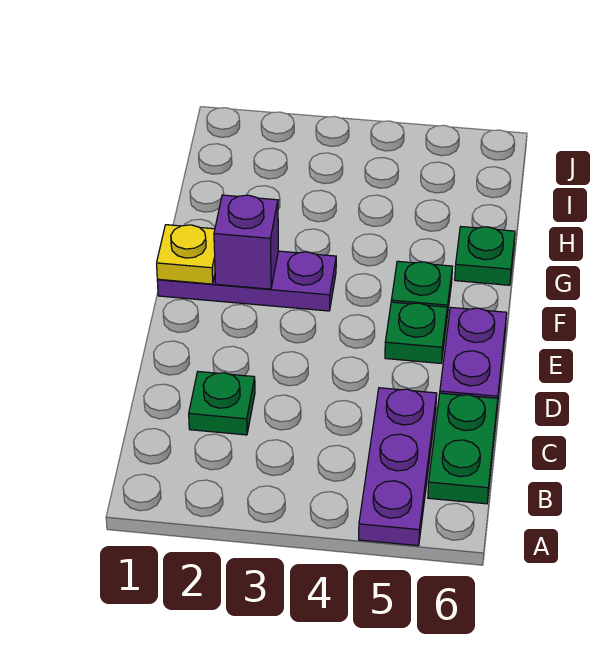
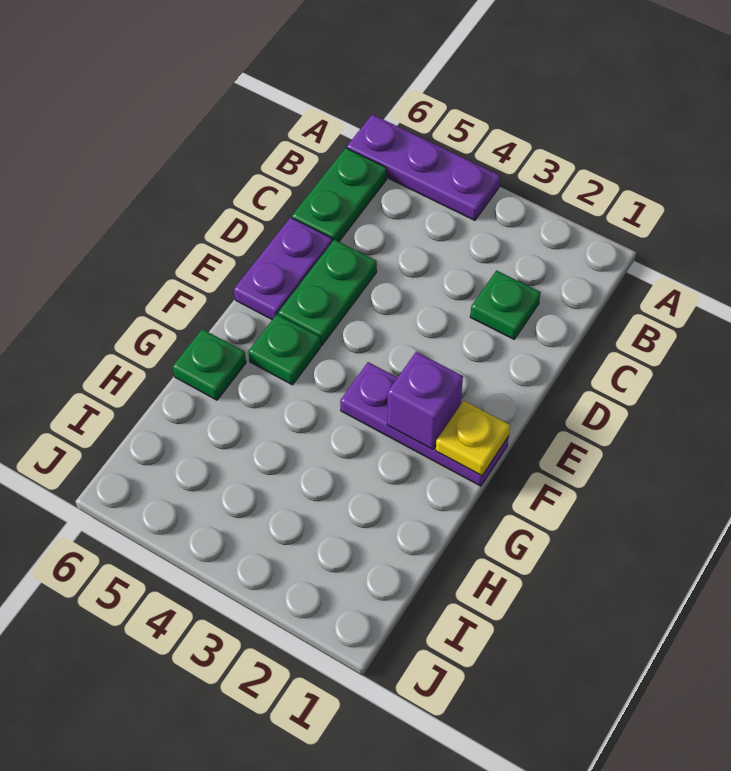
purple plate A5:C5 level 1 -> purple plate A4:A6 level 1
green plate E5 level 1 -> green plate D5:E5 level 1

